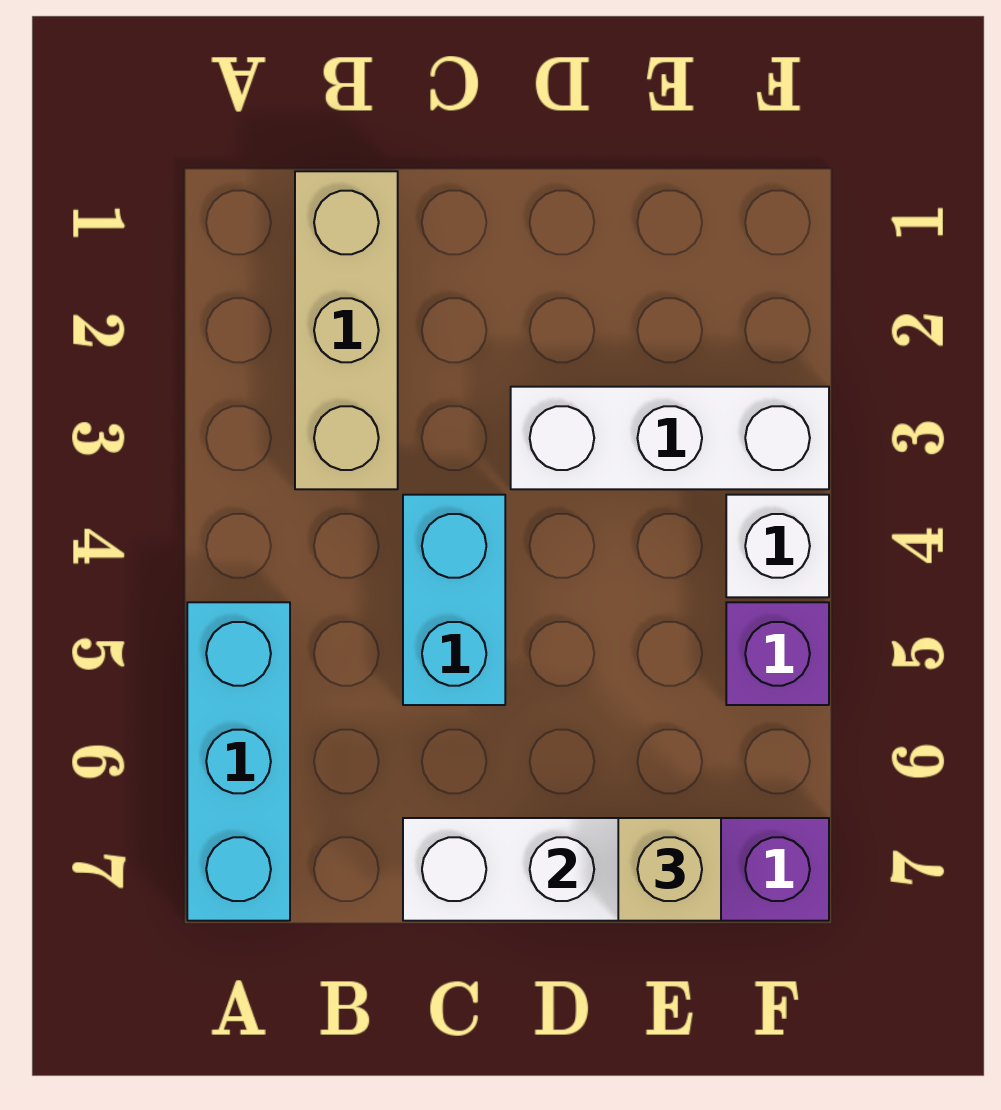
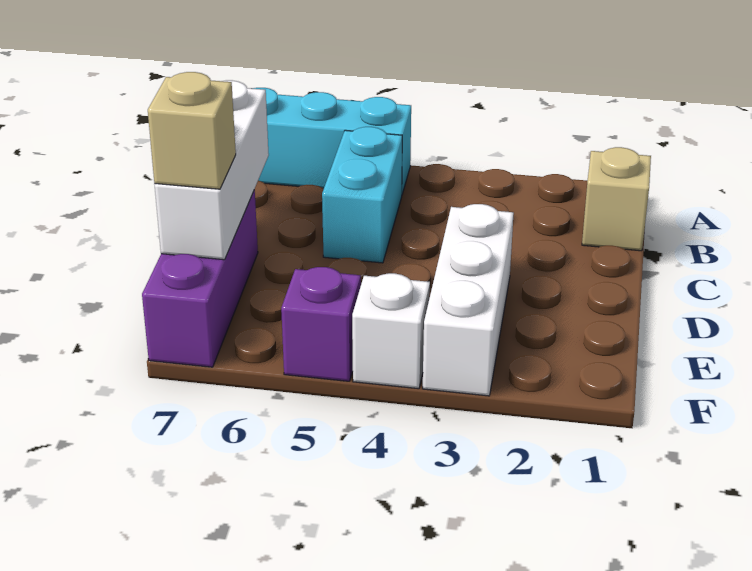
tan brick B1:B3 level 1 -> tan brick B1 level 1
cyan brick C4:C5 level 1 -> cyan brick B5:C5 level 1

